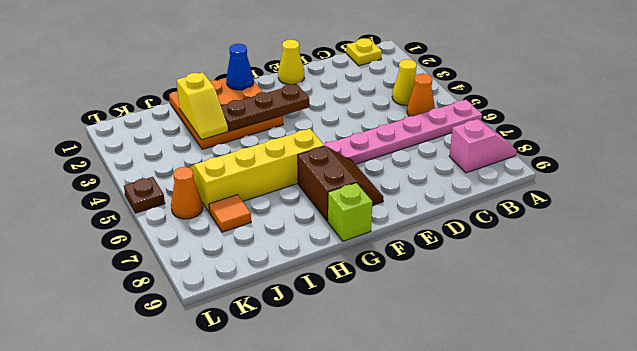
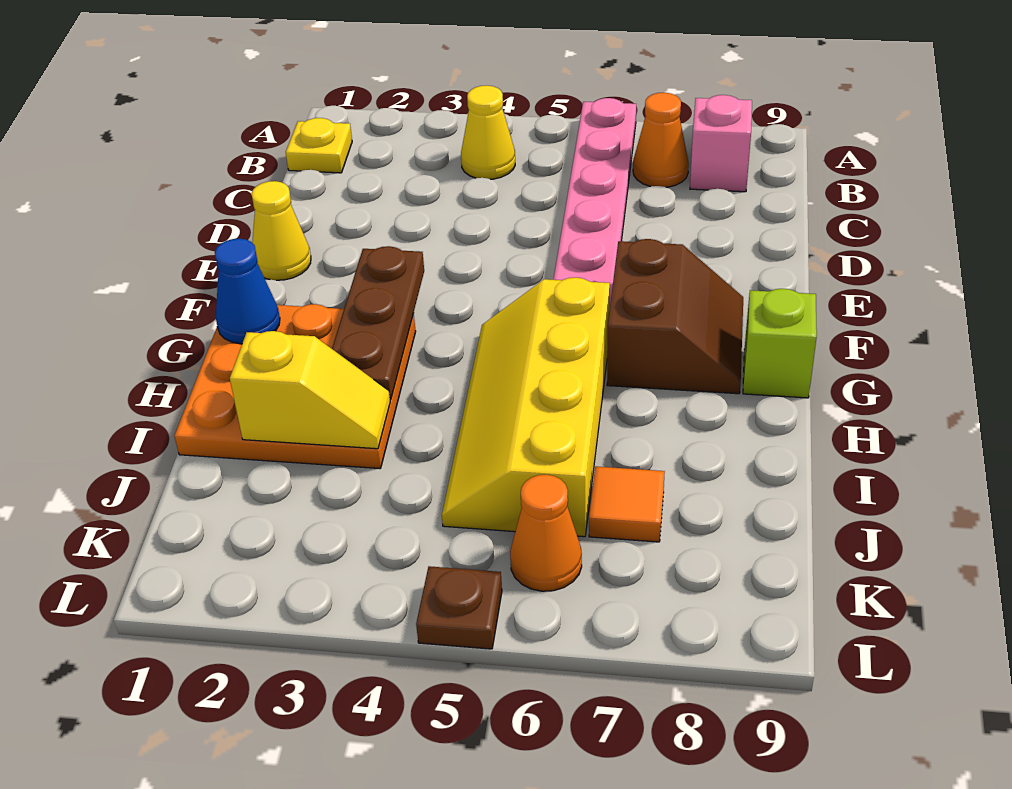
orange cone B5 level 1 -> orange cone B7 level 1
brown slope F7:G8 level 1 top G -> brown slope F7:G8 level 1 top 7

